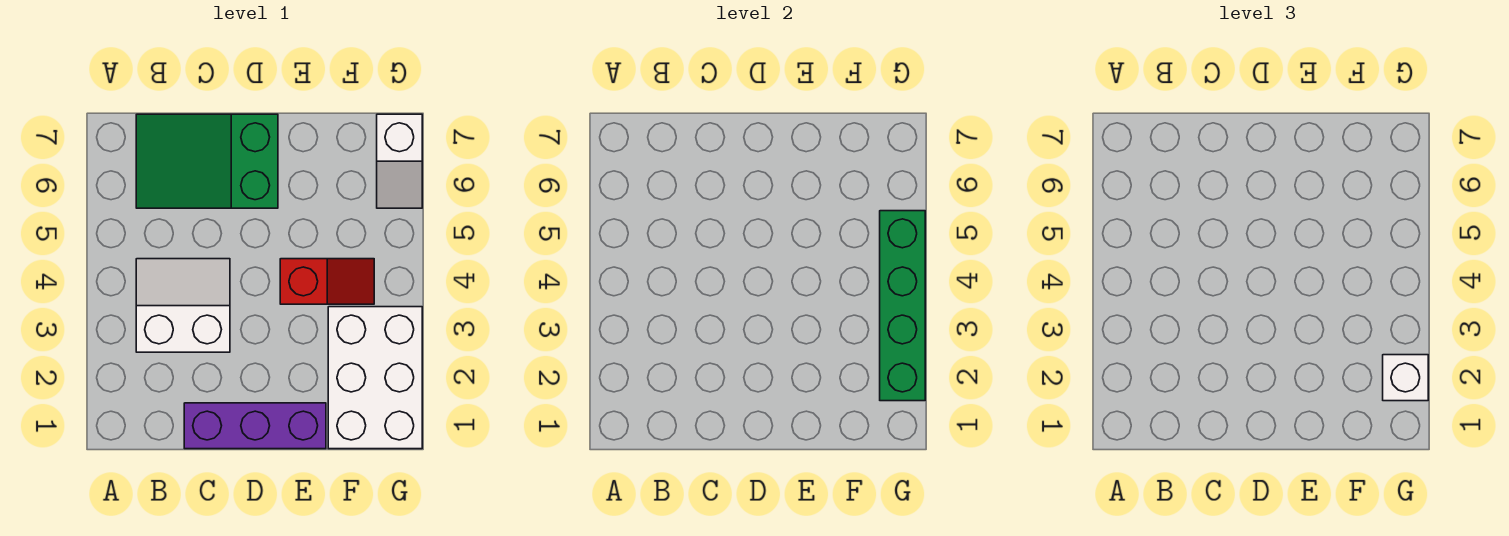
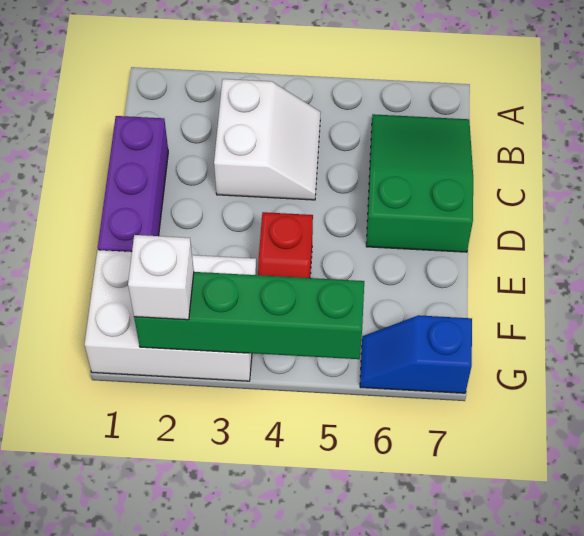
white slope G6:G7 level 1 top 7 -> blue slope G6:G7 level 1 top 7

